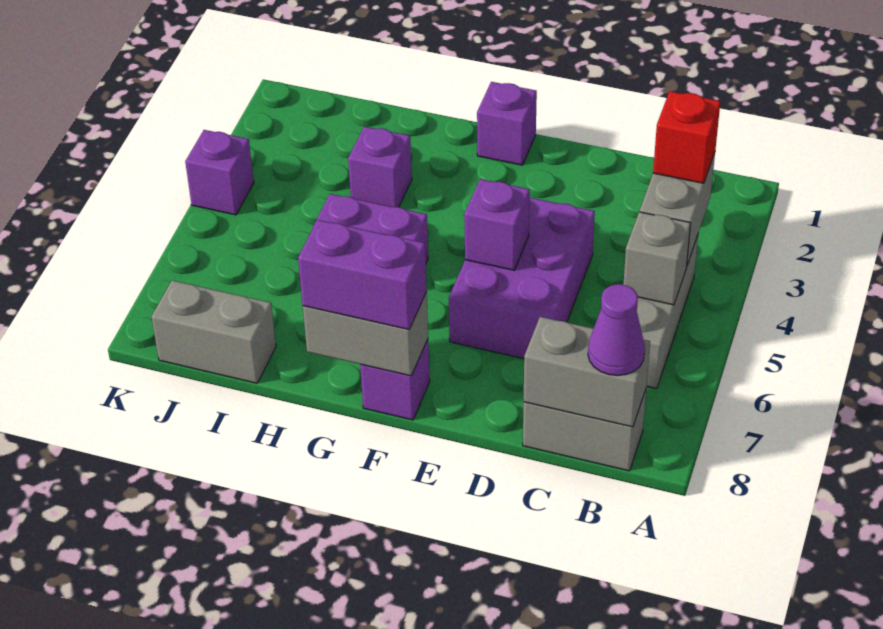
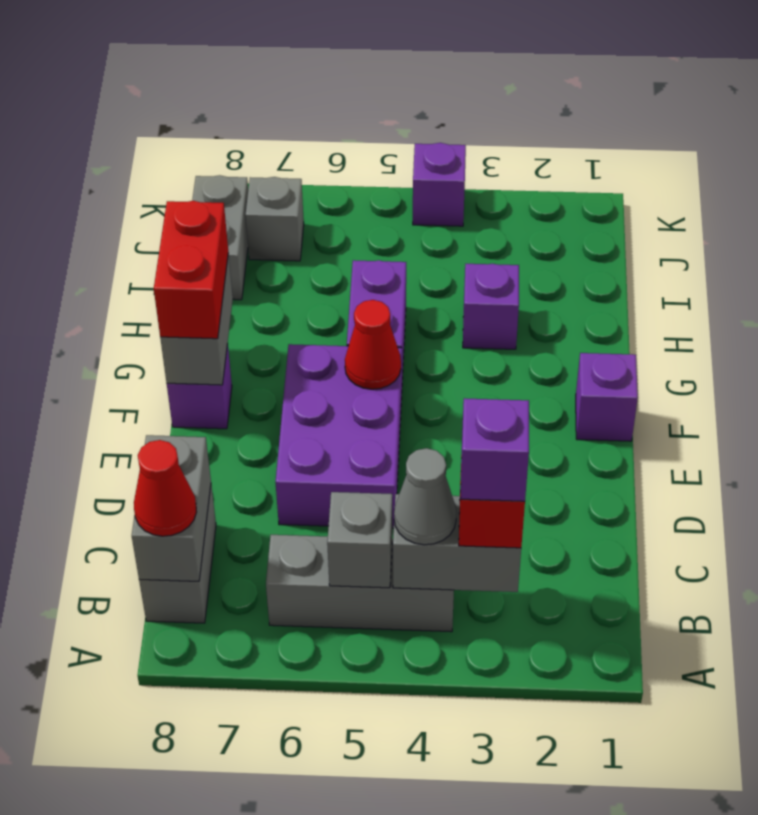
none -> grey cone B4 level 3
purple cone B8 level 3 -> red cone B8 level 3
purple brick D4:E6 level 1 -> purple brick D5:F6 level 1
purple brick E5 level 2 -> purple brick B3 level 4
none -> red cone F5 level 2
purple brick F8:G8 level 3 -> red brick F8:G8 level 3
none -> grey brick J7 level 1

